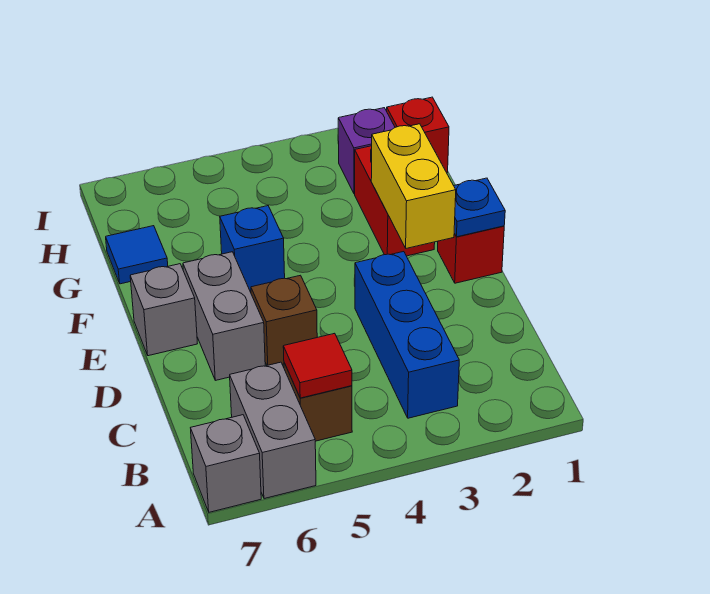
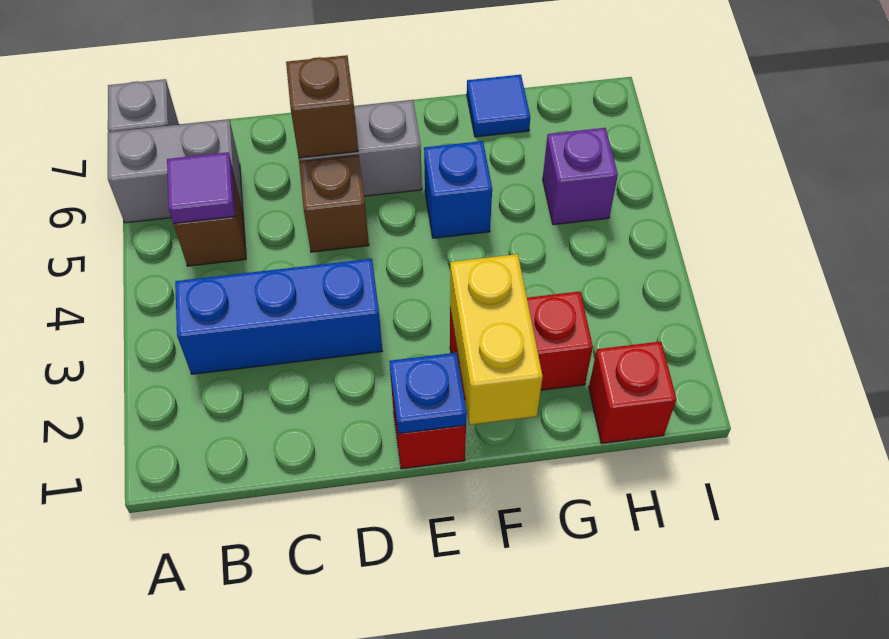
red tile B5 level 2 -> purple tile B5 level 2
none -> brown brick D6 level 2
yellow brick E2:F2 level 2 -> yellow brick F1:F2 level 2
grey brick E7 level 1 -> none
purple brick H2 level 1 -> purple brick H5 level 1

